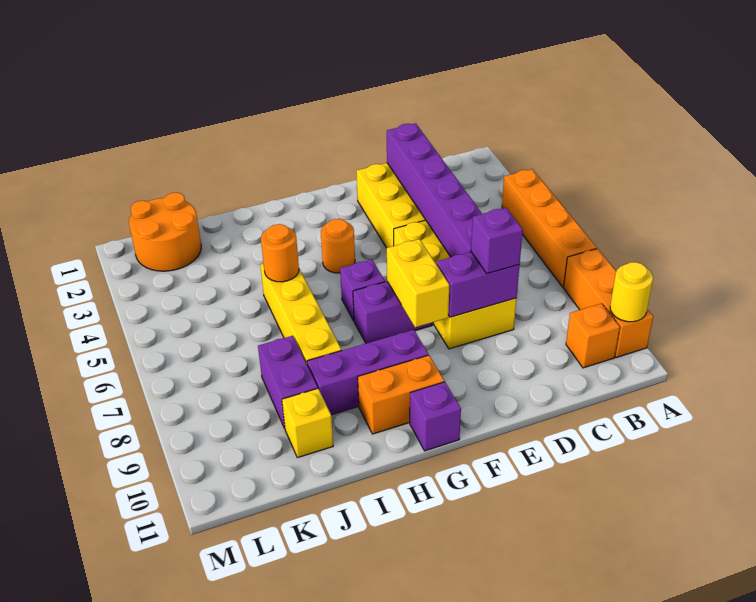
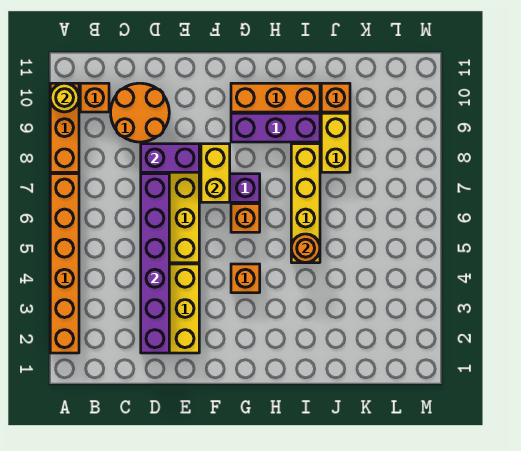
orange brick A4:A7 level 1 -> orange brick A2:A7 level 1
purple brick D8 level 3 -> none
orange round brick G4 level 1 -> orange brick G4 level 1
purple brick G6 level 1 -> orange brick G6 level 1
orange brick G10:H10 level 1 -> orange brick G10:I10 level 1
purple brick G11 level 1 -> none
purple brick J8:J9 level 1 -> yellow brick J8:J9 level 1
yellow brick J10 level 1 -> orange brick J10 level 1
orange round brick K1:L2 level 1 -> orange round brick C9:D10 level 1

